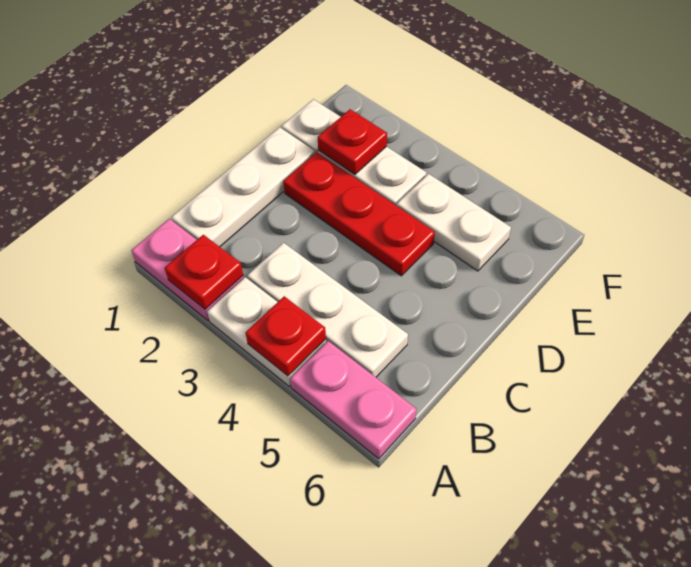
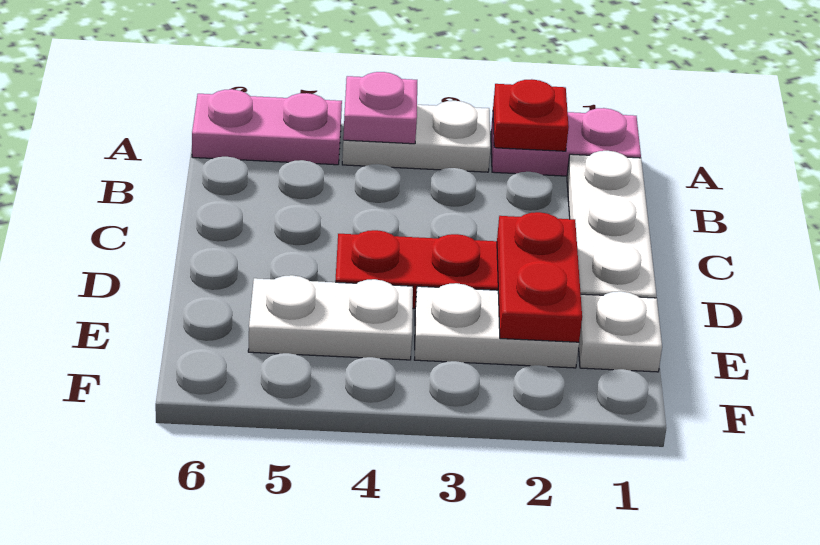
red plate A4 level 2 -> pink plate A4 level 2
white plate B3:B5 level 1 -> none
red plate E2 level 2 -> red plate D2:E2 level 2

